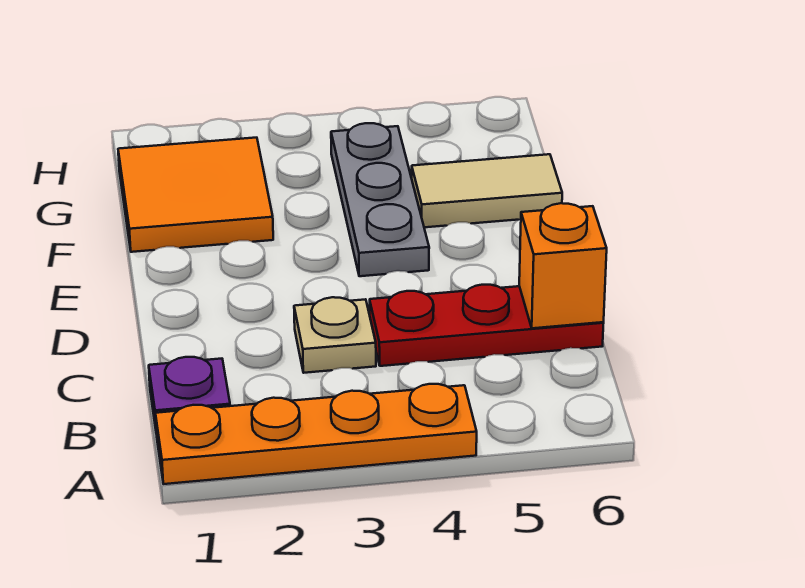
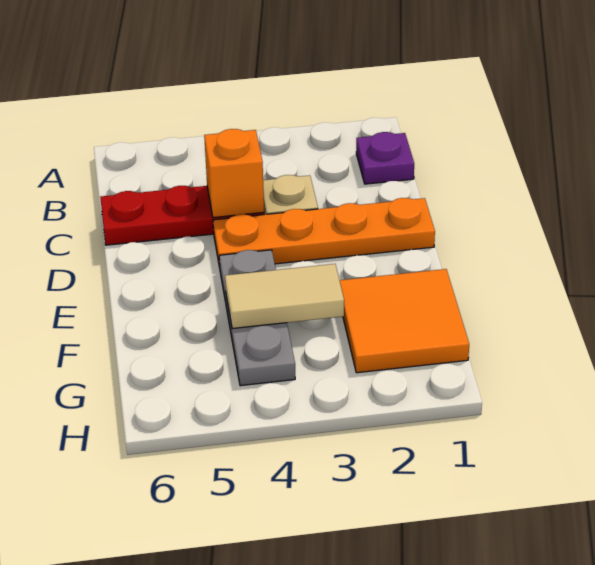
orange plate A1:A4 level 1 -> orange plate D1:D4 level 1
orange brick C6 level 2 -> orange brick C4 level 2
tan tile F5:F6 level 1 -> tan tile F3:F4 level 2

